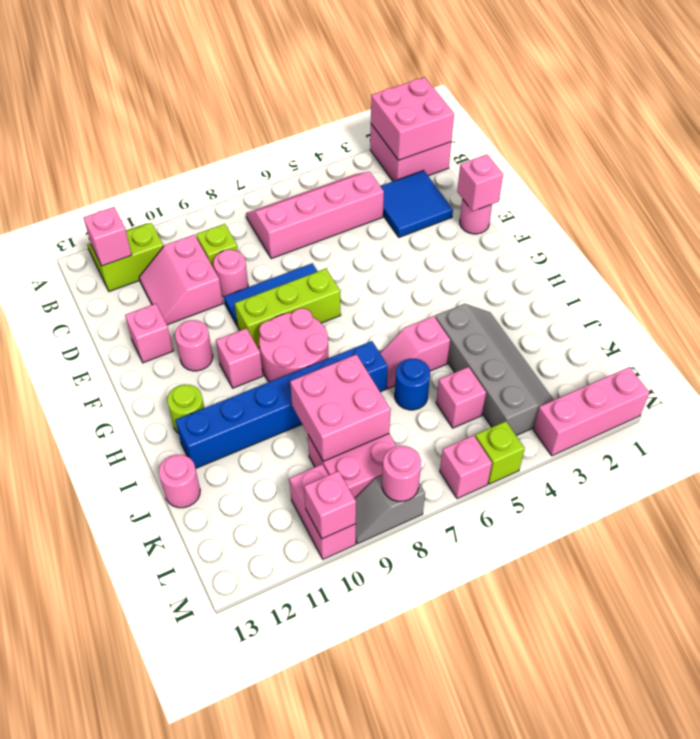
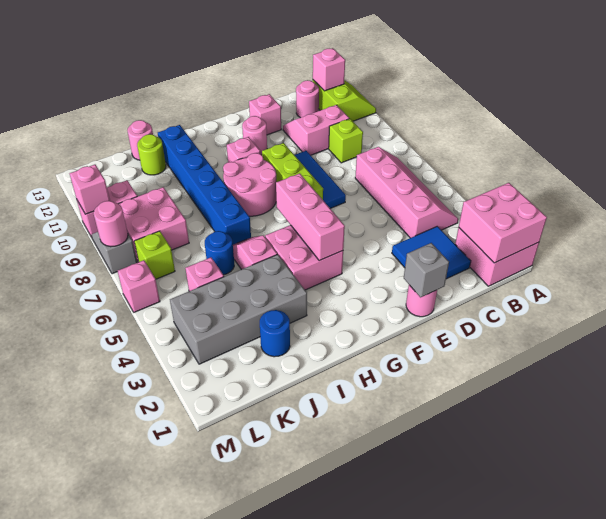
pink round brick D9 level 1 -> pink round brick C12 level 1
pink brick E1 level 2 -> grey brick E1 level 2
lime round brick H12 level 1 -> lime round brick J12 level 1
grey slope I3:L4 level 1 top 4 -> grey brick I3:L4 level 1
none -> blue round brick J2 level 1
pink brick J8:K9 level 2 -> pink brick G4:H5 level 1
pink brick M1:M3 level 1 -> pink brick G4:G6 level 2
lime brick M5 level 1 -> lime brick L7 level 1

